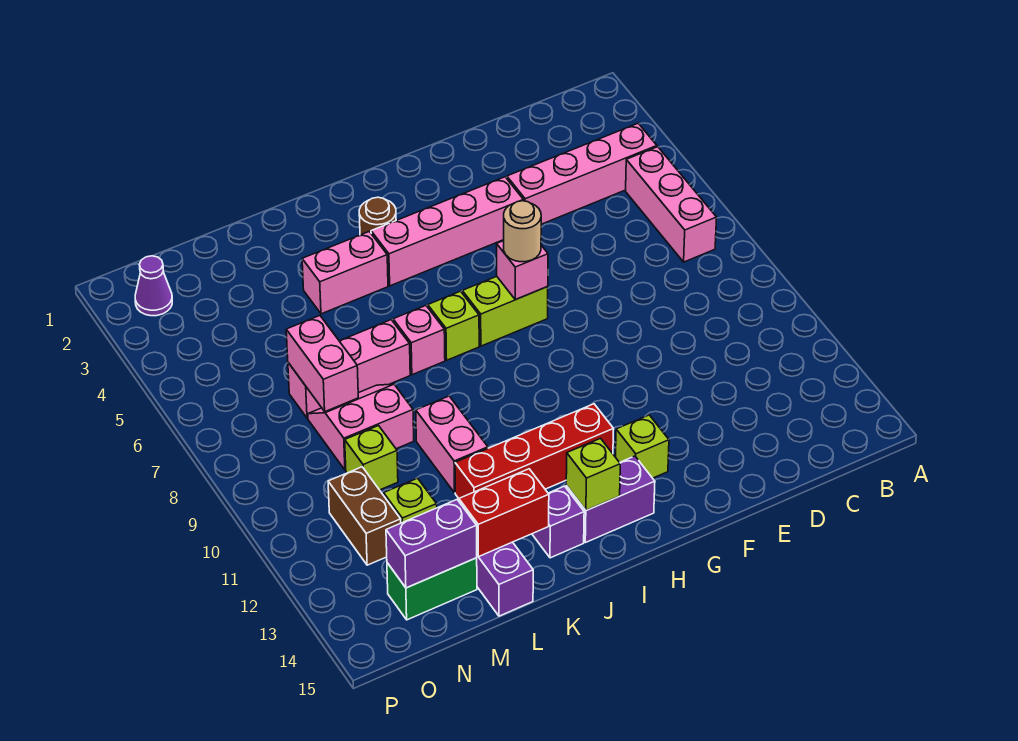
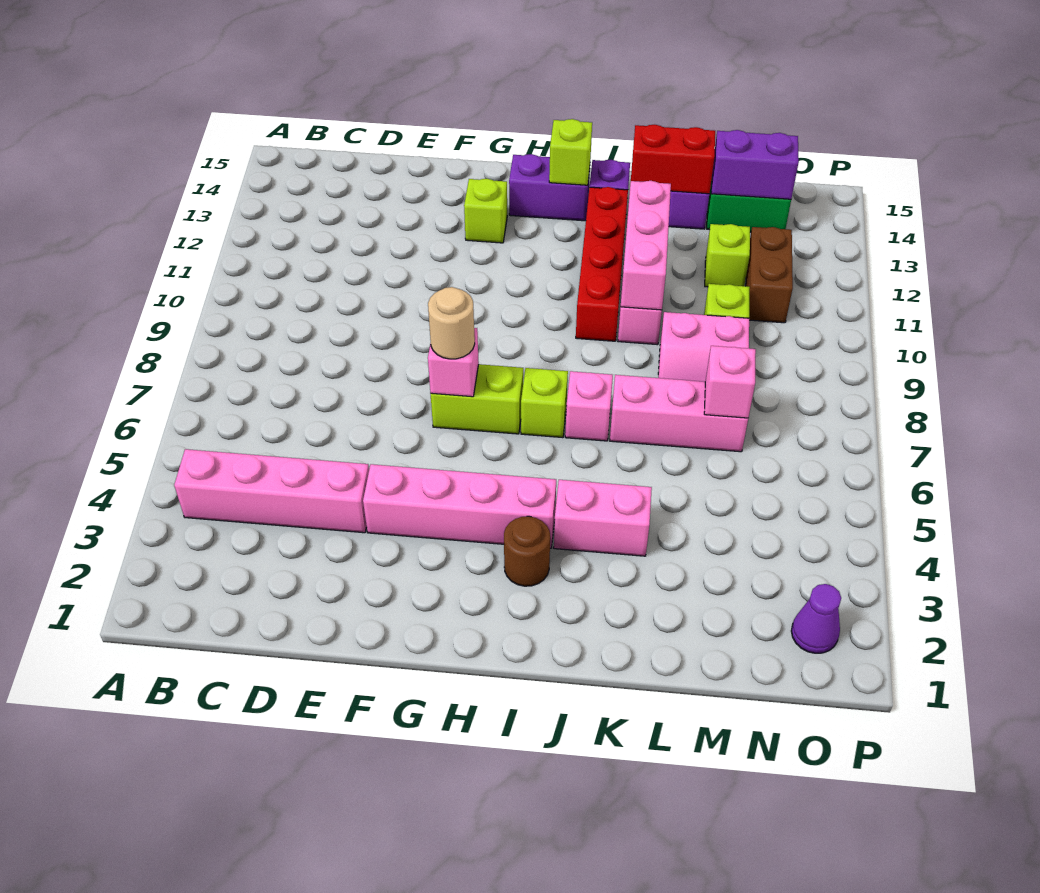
pink brick B5:B7 level 1 -> pink brick K10:K12 level 2
red brick H12:K12 level 1 -> red brick J10:J13 level 1
pink brick M7:M8 level 2 -> pink brick M7 level 2

